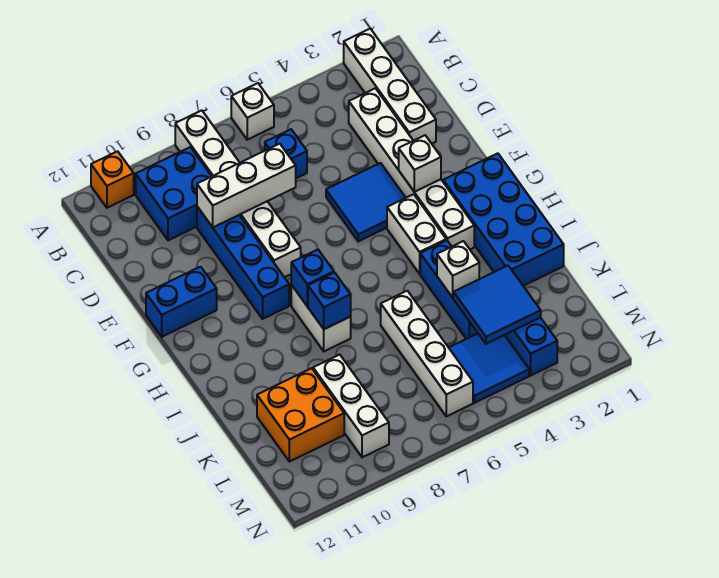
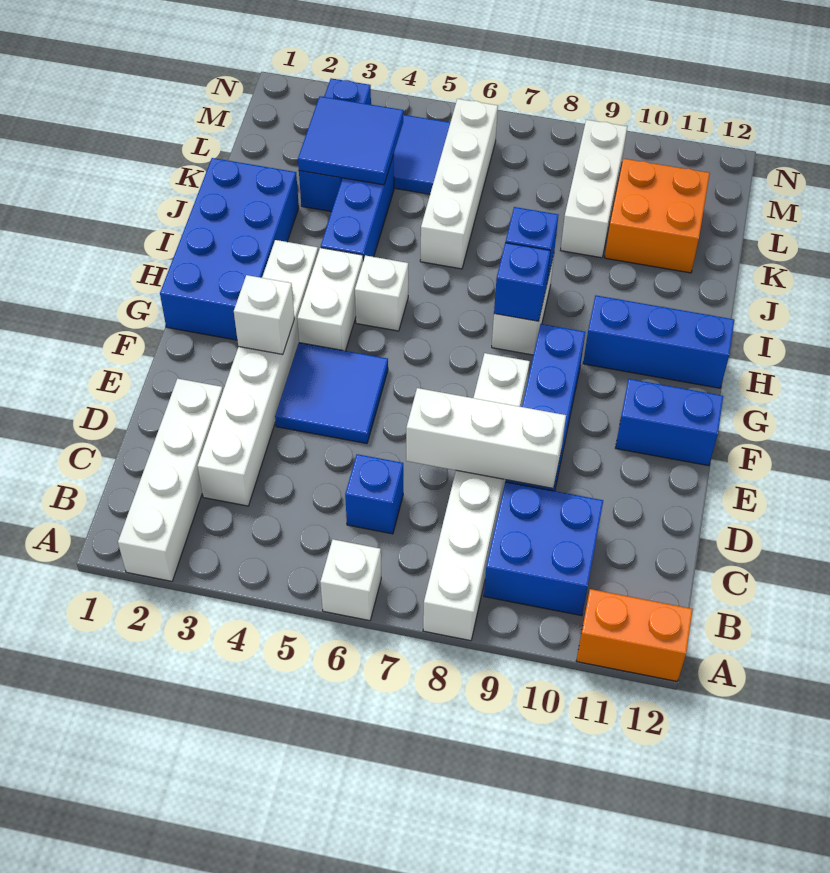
orange brick A11 level 1 -> orange brick A11:A12 level 1
none -> blue brick H10:H12 level 1
white brick J4 level 2 -> white brick H5 level 1

